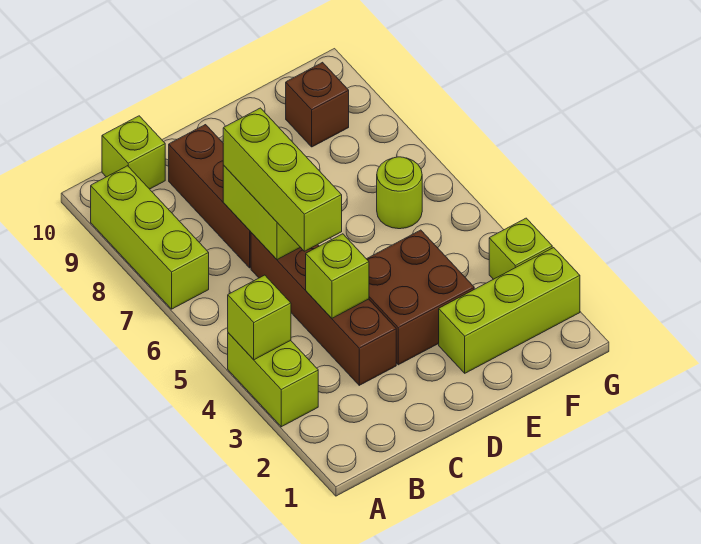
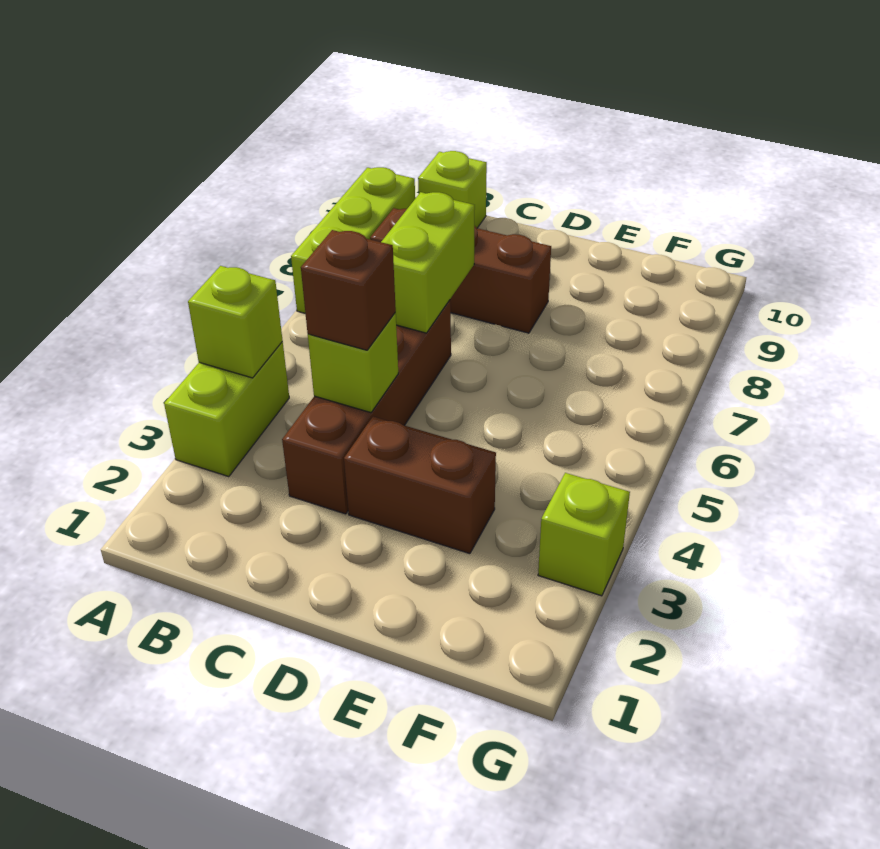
lime brick C5:C7 level 3 -> none
brown brick C7:C9 level 1 -> brown brick B8:D8 level 1
brown brick D3:E4 level 1 -> brown brick D3:E3 level 1
lime brick E2:G2 level 1 -> none
lime round brick F6 level 1 -> none
brown brick F9 level 1 -> brown brick C4 level 3

